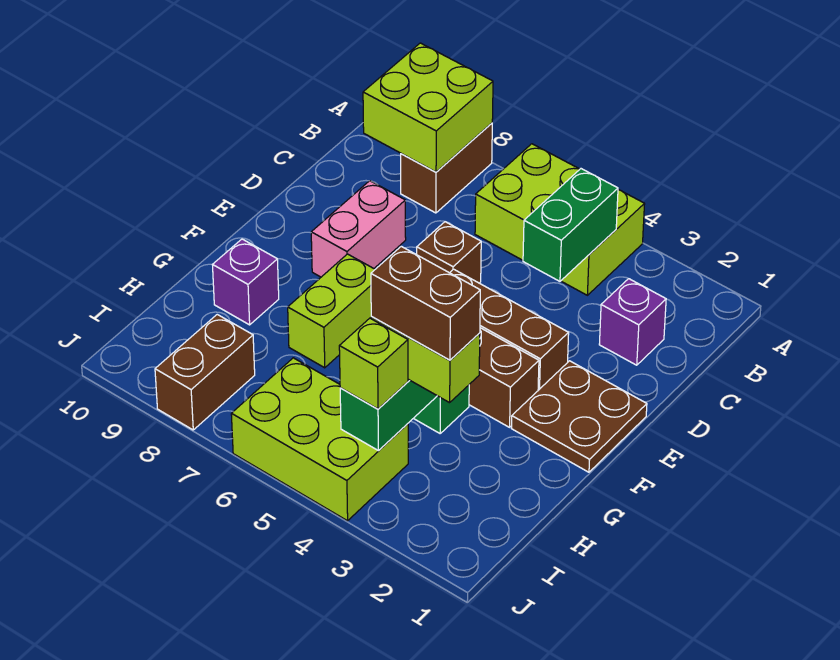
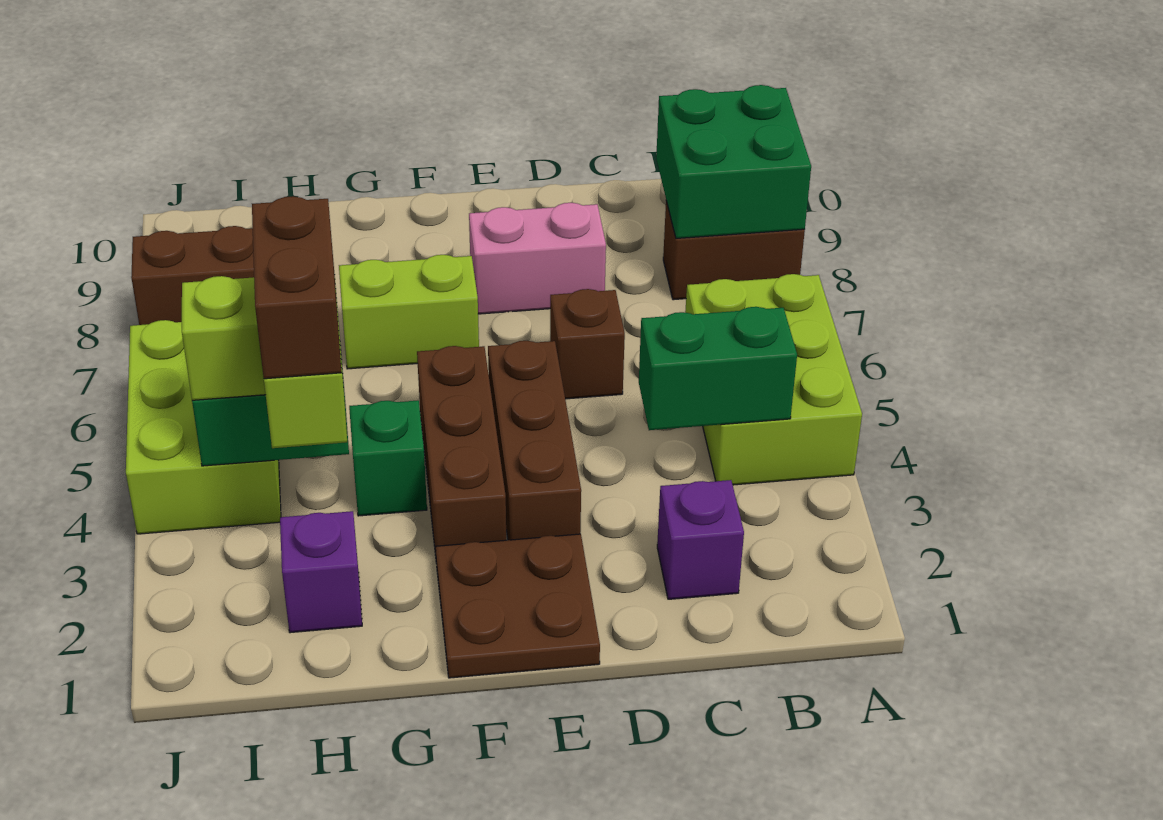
lime brick A8:B9 level 2 -> green brick A8:B9 level 2
purple brick G9 level 1 -> purple brick H2 level 1

